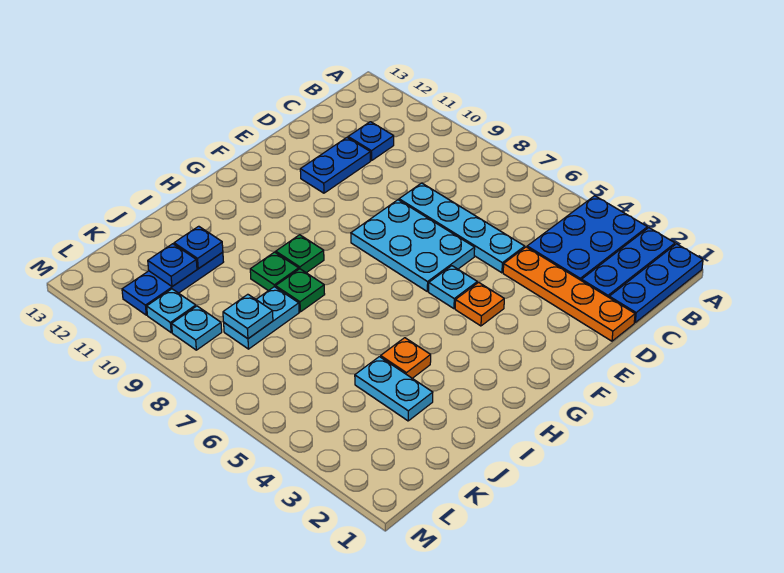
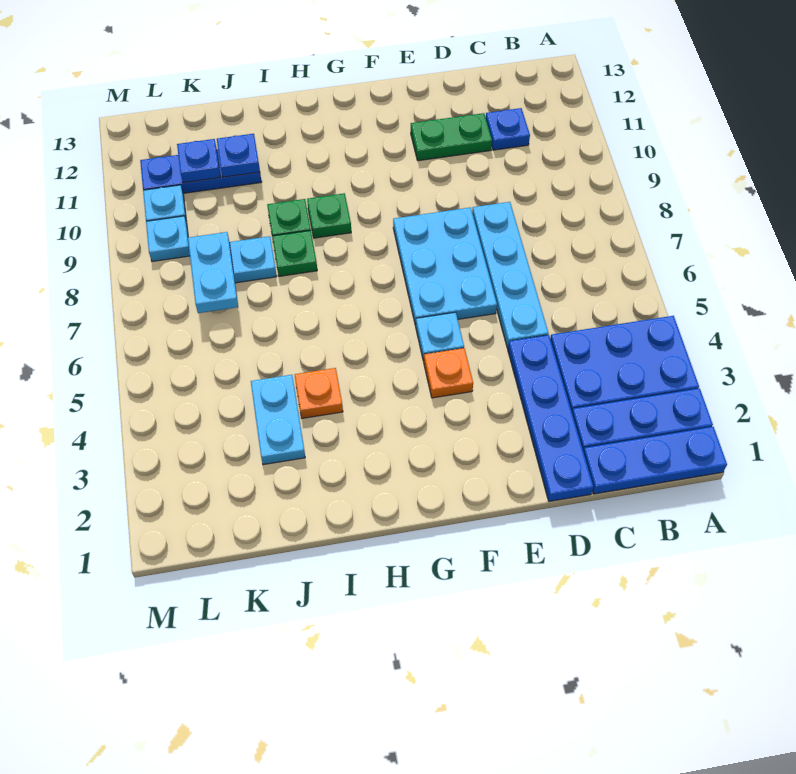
orange plate D1:D4 level 1 -> blue plate D1:D4 level 1
blue plate D11:E11 level 1 -> green plate D11:E11 level 1
cyan plate K8 level 2 -> cyan plate K7:K8 level 2

